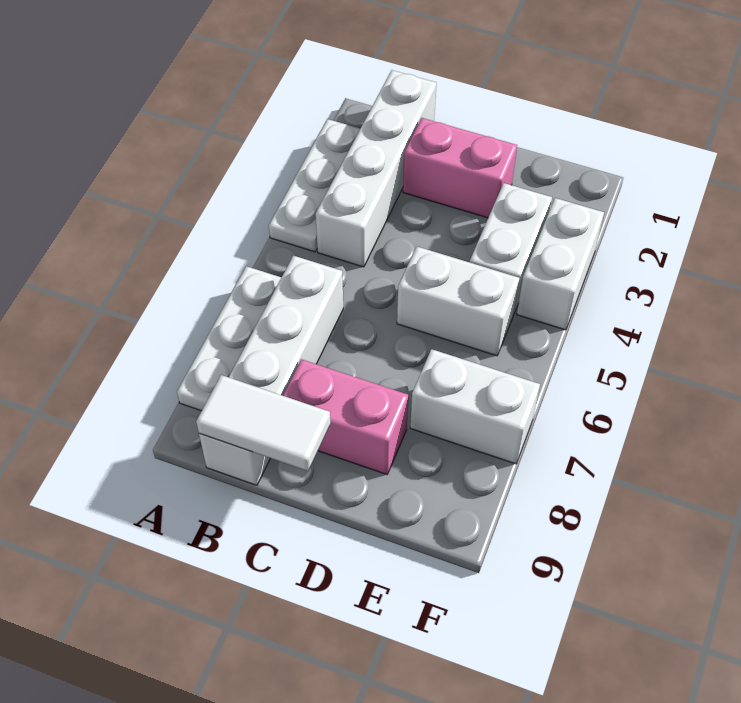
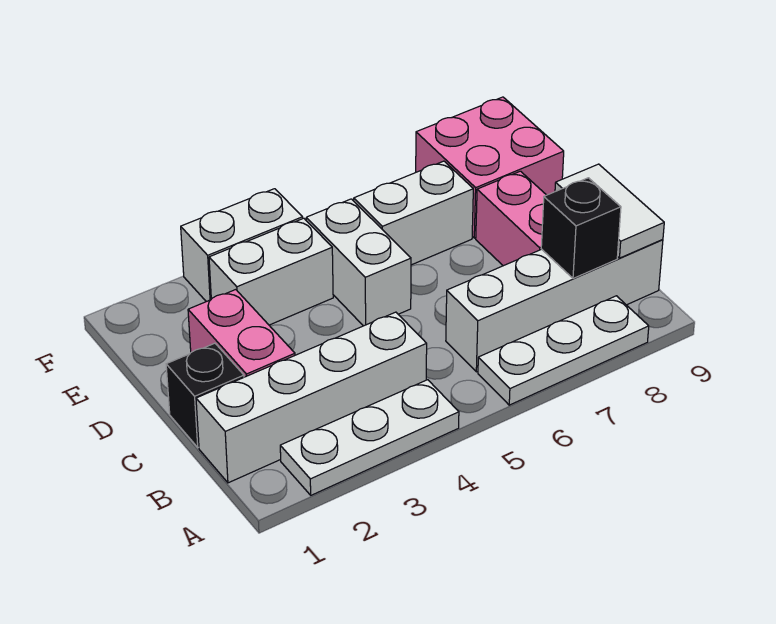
none -> black brick B8 level 2
none -> black brick C1 level 1
white brick E7:F7 level 1 -> white brick E6:E7 level 1
none -> pink brick E8:F9 level 1

